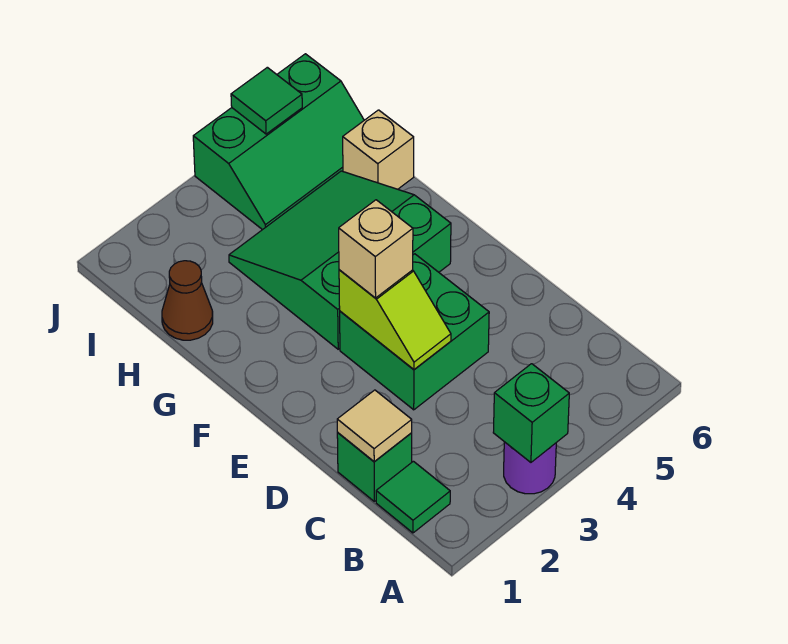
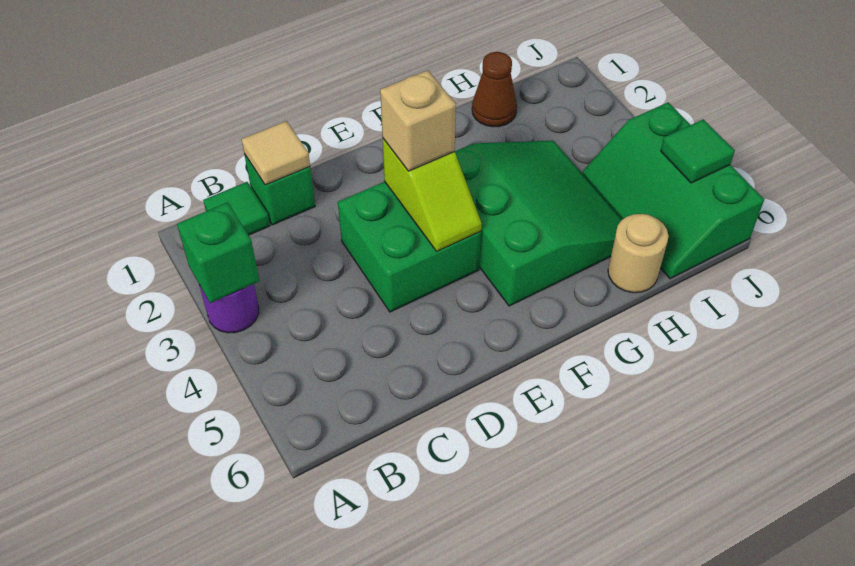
lime slope D3:E3 level 2 top E -> lime slope E3:E4 level 2 top 3
tan brick H6 level 1 -> tan round brick H6 level 1

